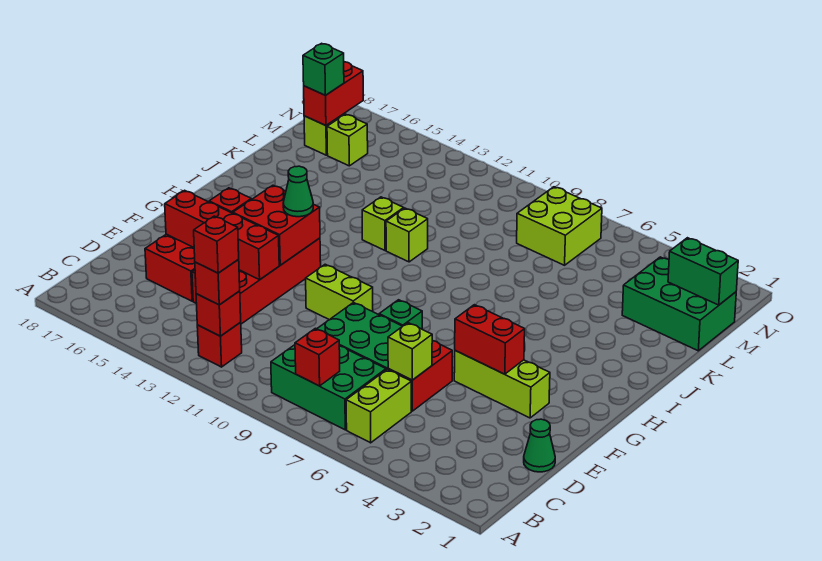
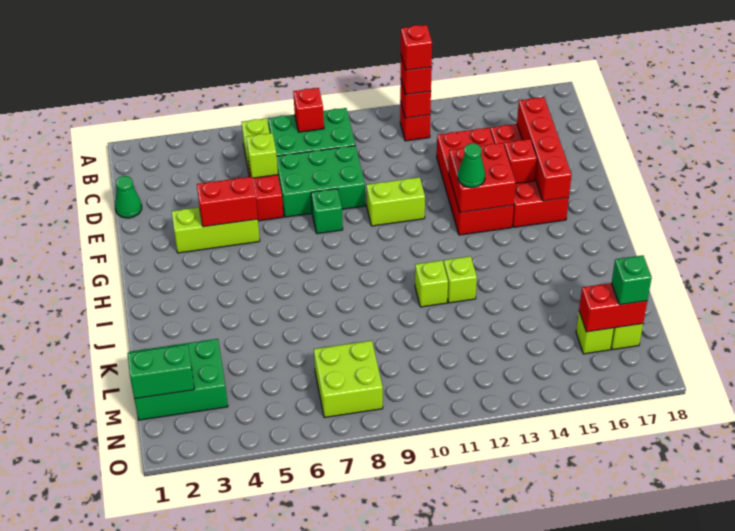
red brick E13:E16 level 2 -> red brick D16:G16 level 2
red brick M17:N17 level 2 -> red brick M16:M17 level 2

